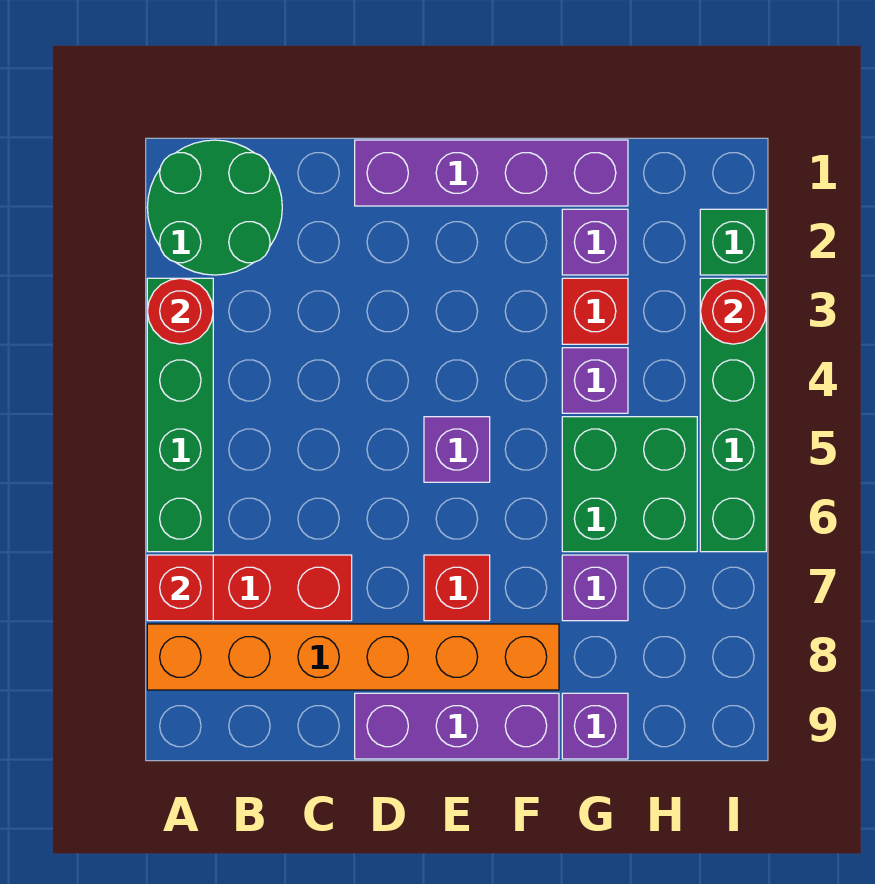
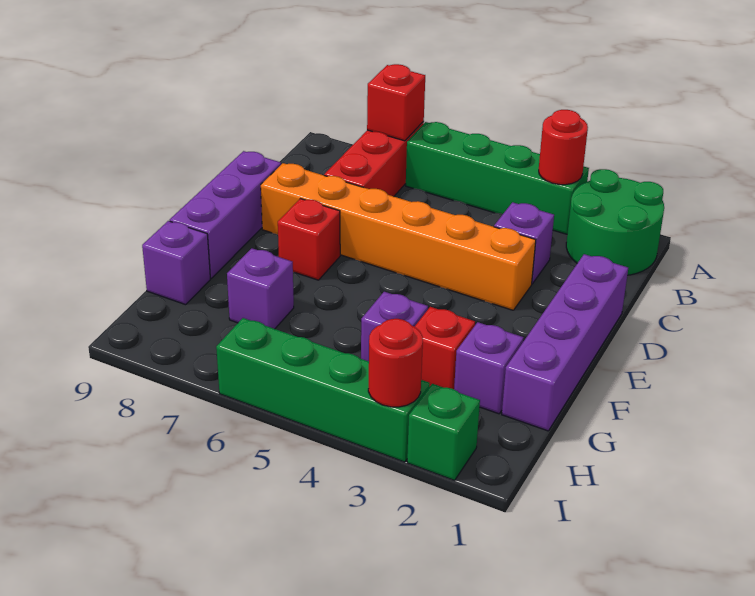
orange brick A8:F8 level 1 -> orange brick D3:D8 level 1
purple brick E5 level 1 -> purple brick C3 level 1
green brick G5:H6 level 1 -> none

